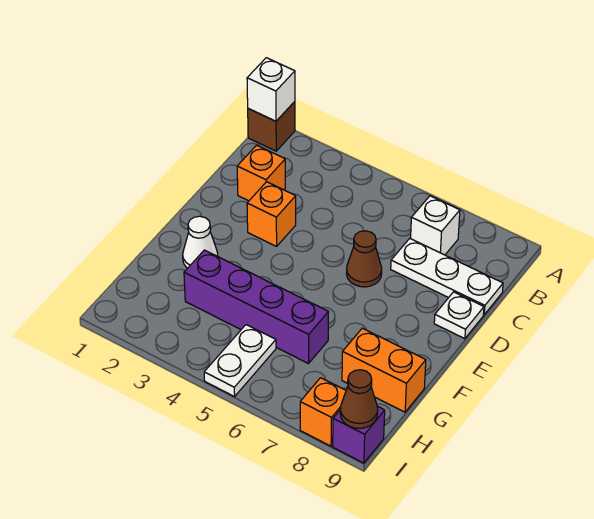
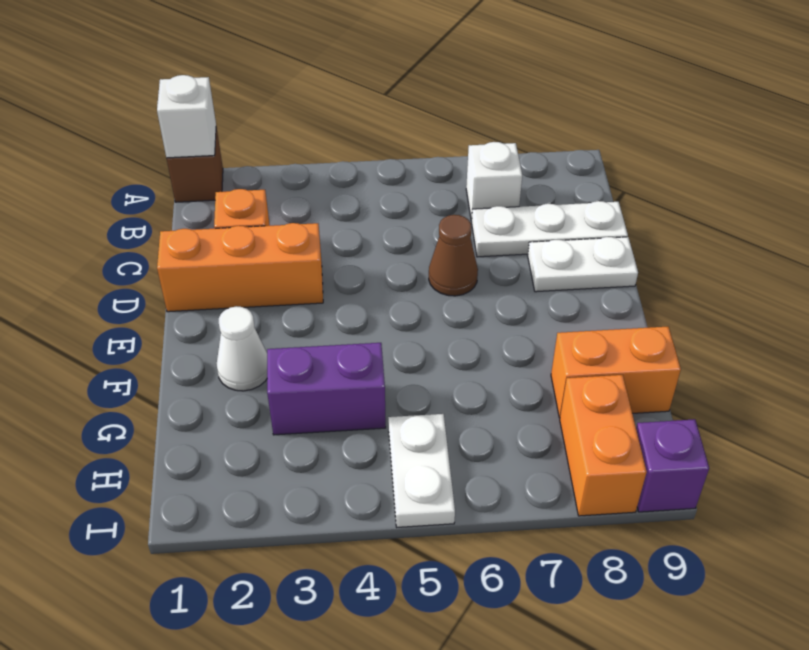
orange brick D3 level 1 -> orange brick D1:D3 level 1
white plate D9 level 1 -> white plate D8:D9 level 1
purple brick G3:G6 level 1 -> purple brick G3:G4 level 1
orange brick I8 level 1 -> orange brick H8:I8 level 1
brown cone I9 level 2 -> none

